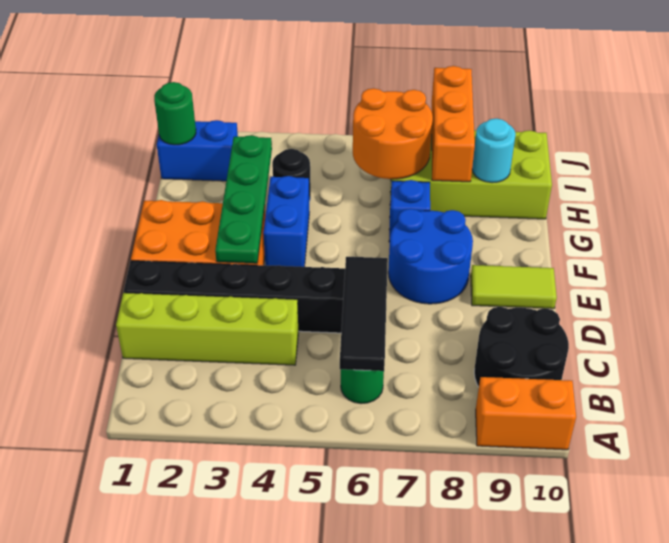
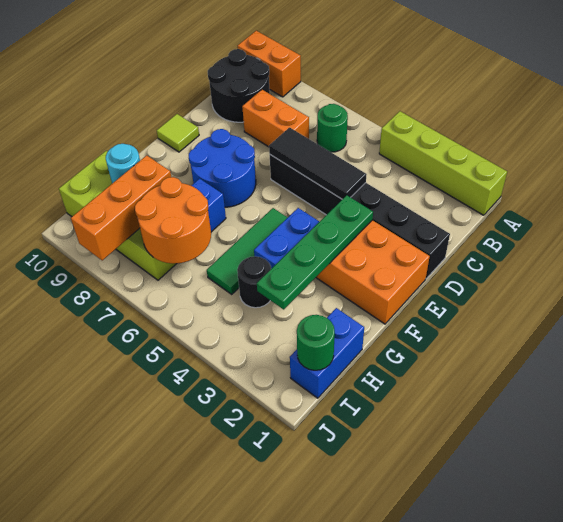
black tile B6:D6 level 2 -> black tile D4:D6 level 2
lime brick C1:C4 level 1 -> lime brick A1:A4 level 1
none -> orange brick C7:C8 level 1
lime tile E9:E10 level 1 -> lime tile E10 level 1
none -> green tile F5:H5 level 1
blue brick I1:I2 level 1 -> blue brick H1:I1 level 1

